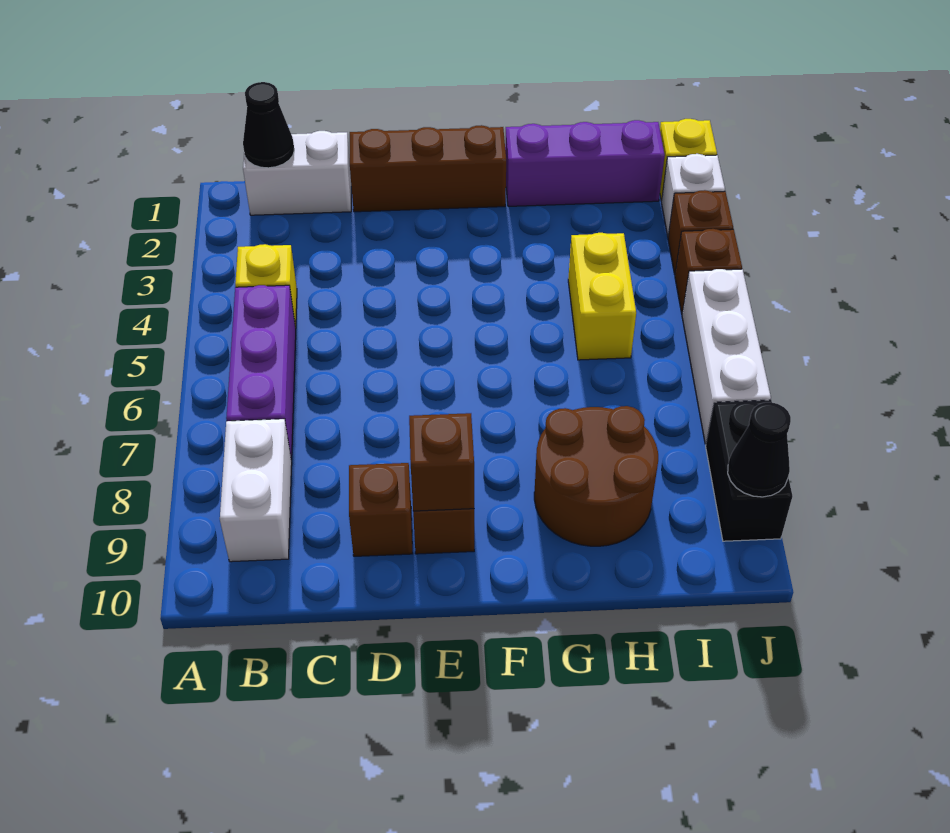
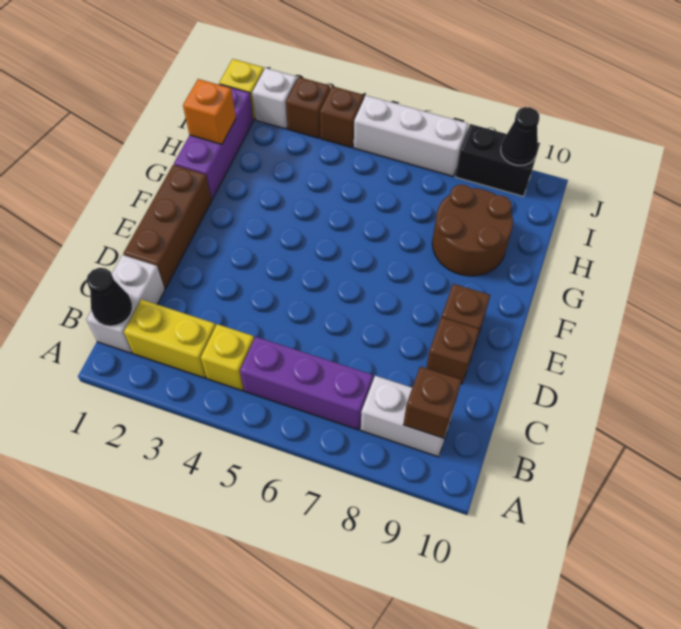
brown brick E9 level 2 -> brown brick B9 level 2
none -> orange brick H1 level 2
yellow brick H4:H5 level 1 -> yellow brick B2:B3 level 1

